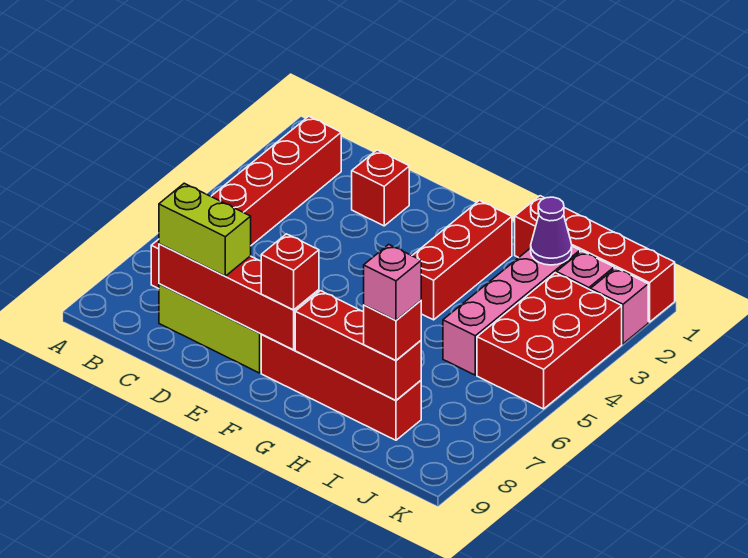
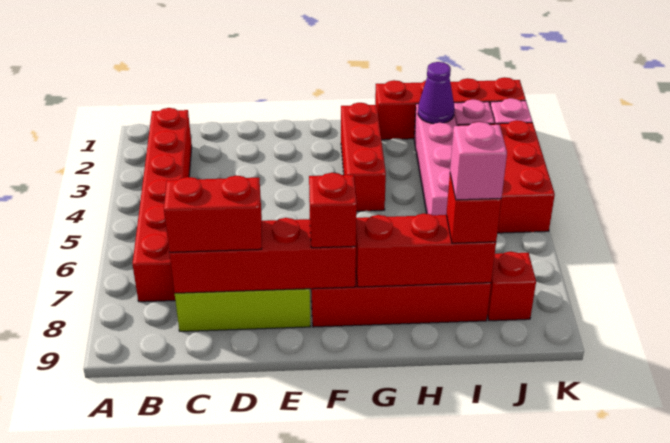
lime brick C8:D8 level 3 -> red brick C8:D8 level 3
red brick D2 level 1 -> red brick J8 level 1

